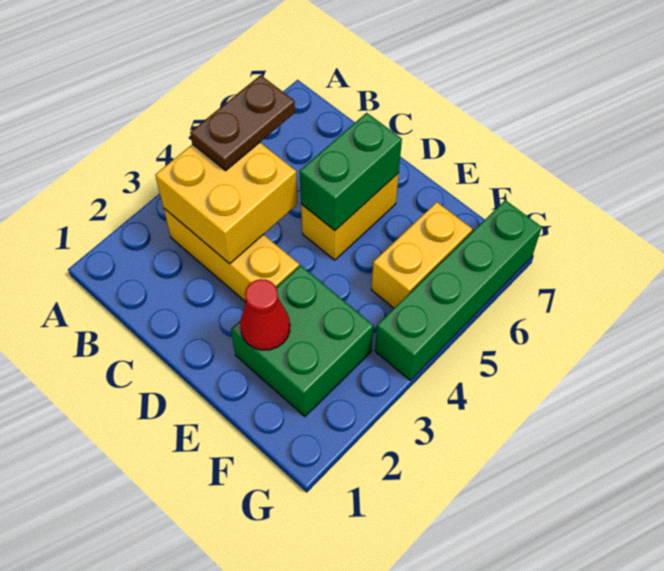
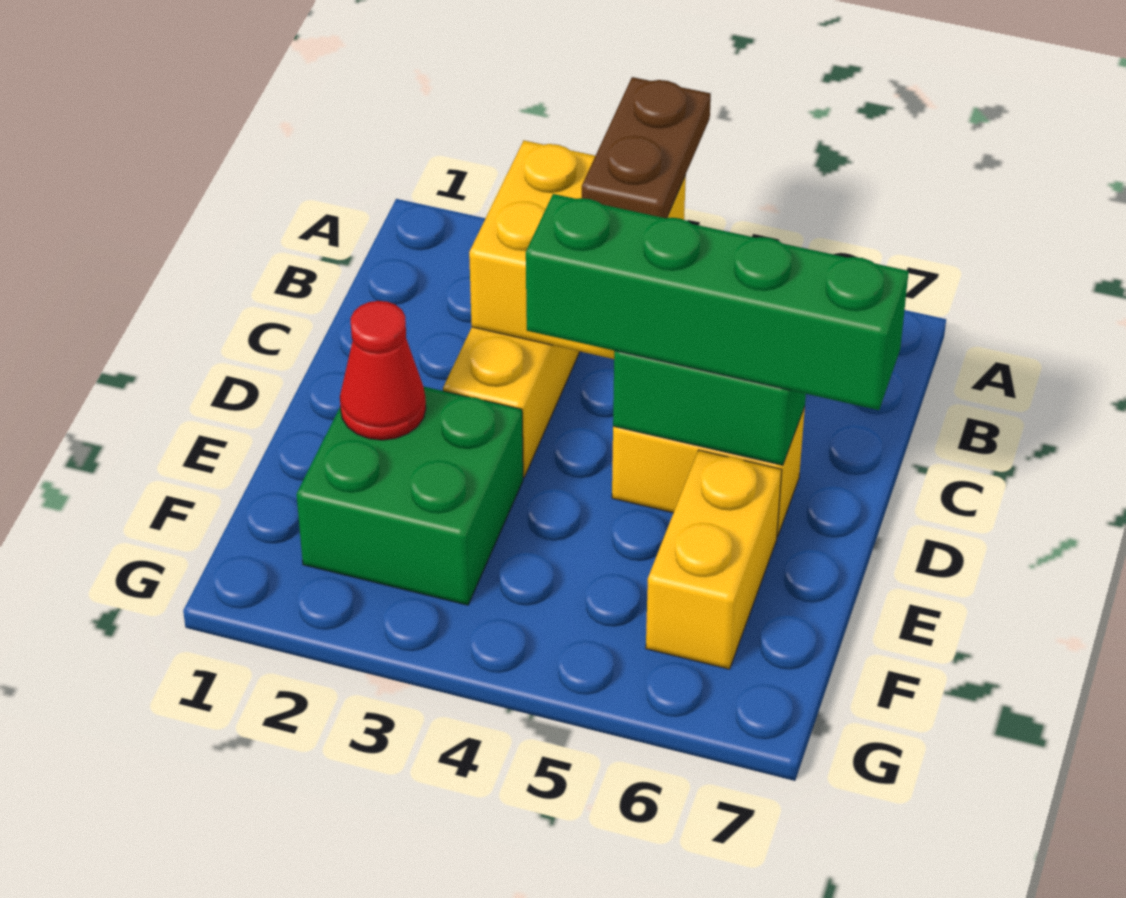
brown plate B4:B5 level 3 -> brown plate A4:B4 level 3
yellow brick F5:F6 level 1 -> yellow brick E6:F6 level 1
green brick G4:G7 level 1 -> green brick D4:D7 level 3

